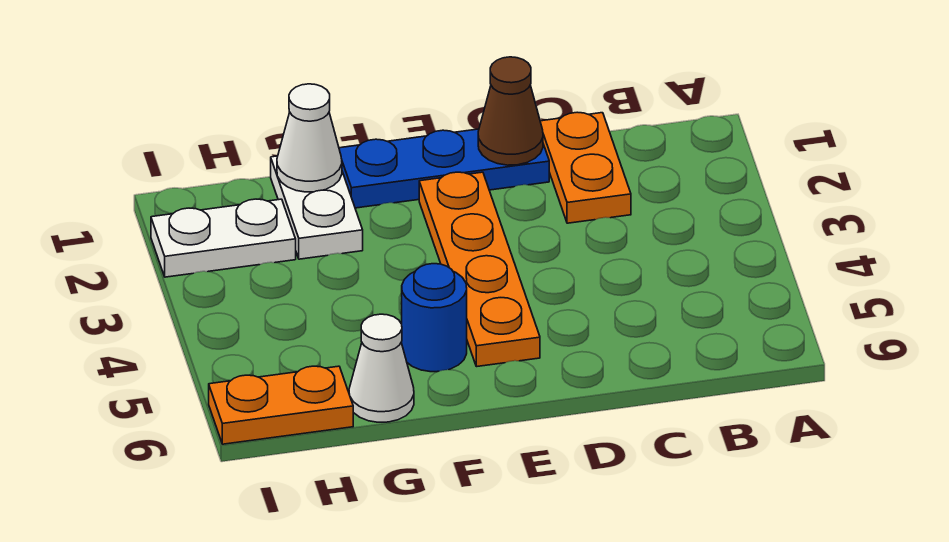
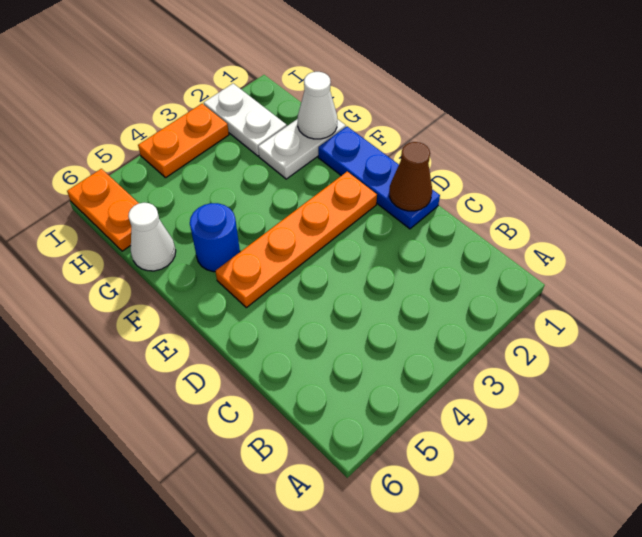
orange plate C1:C2 level 1 -> orange plate I3:I4 level 1

